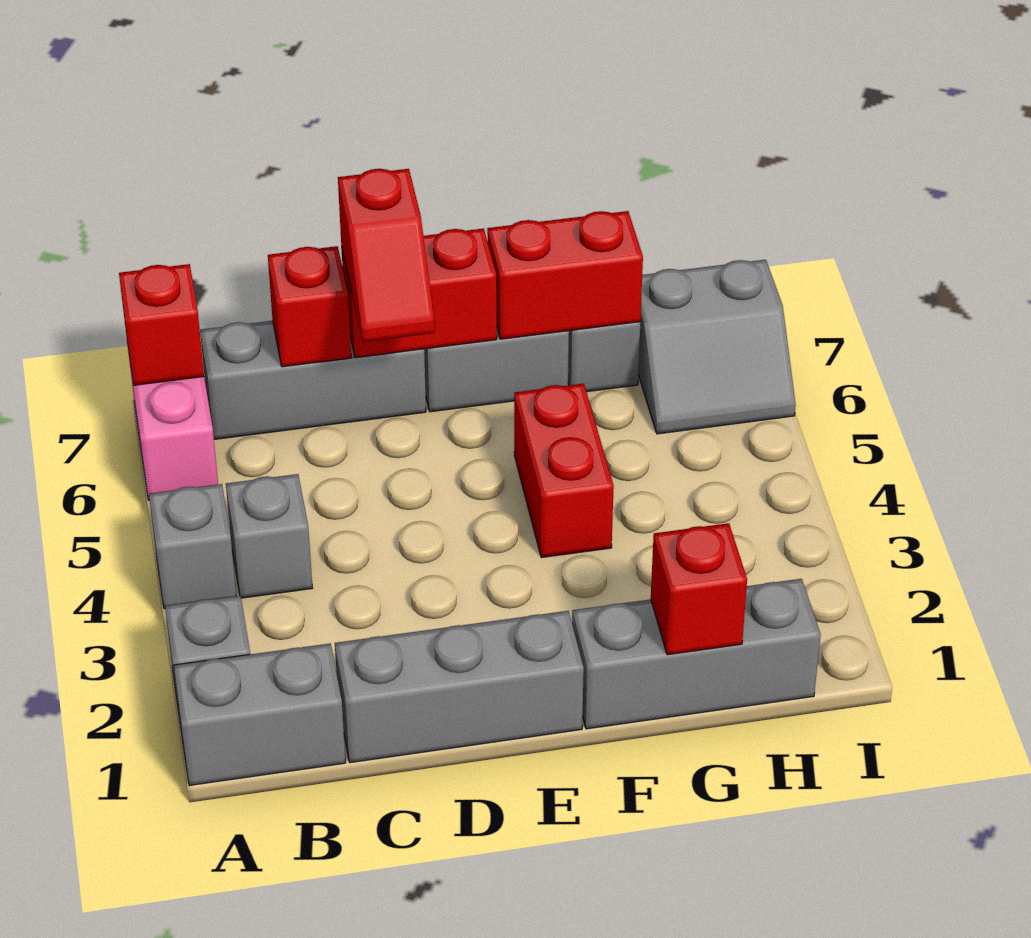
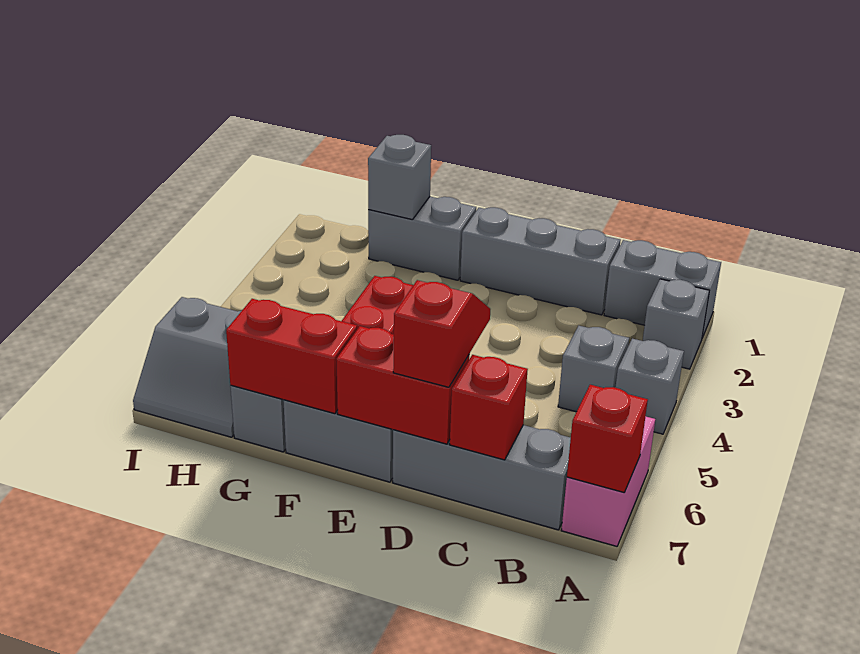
grey brick F1:H1 level 1 -> grey brick F1:G1 level 1
red brick G1 level 2 -> grey brick G1 level 2
grey slope H6:I7 level 1 top 7 -> grey slope H6:I7 level 1 top 6

